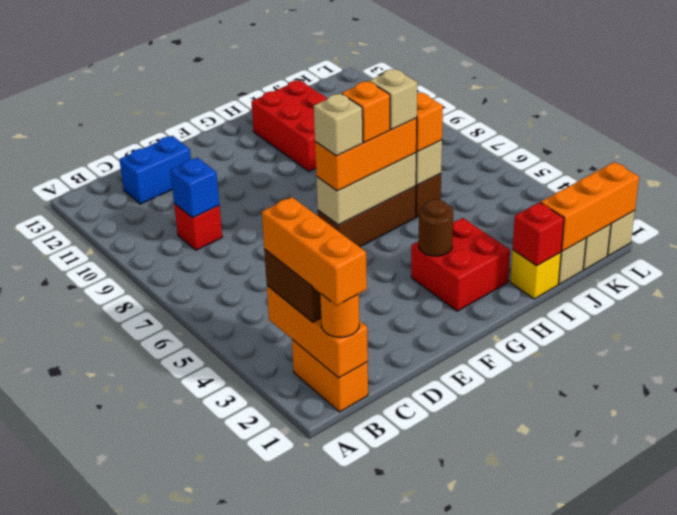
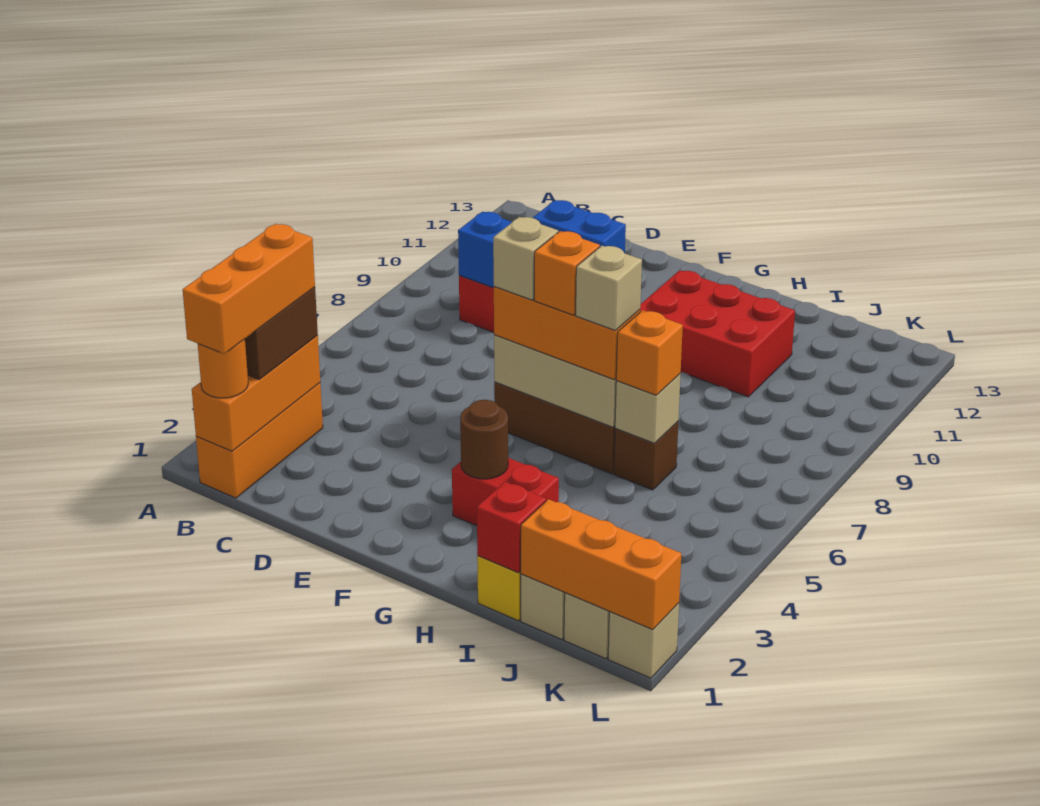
orange brick B1:B2 level 1 -> orange brick B1:B3 level 1
red brick G2:H3 level 1 -> red brick G3:H3 level 1
red brick H10:I12 level 1 -> red brick G10:I11 level 1

